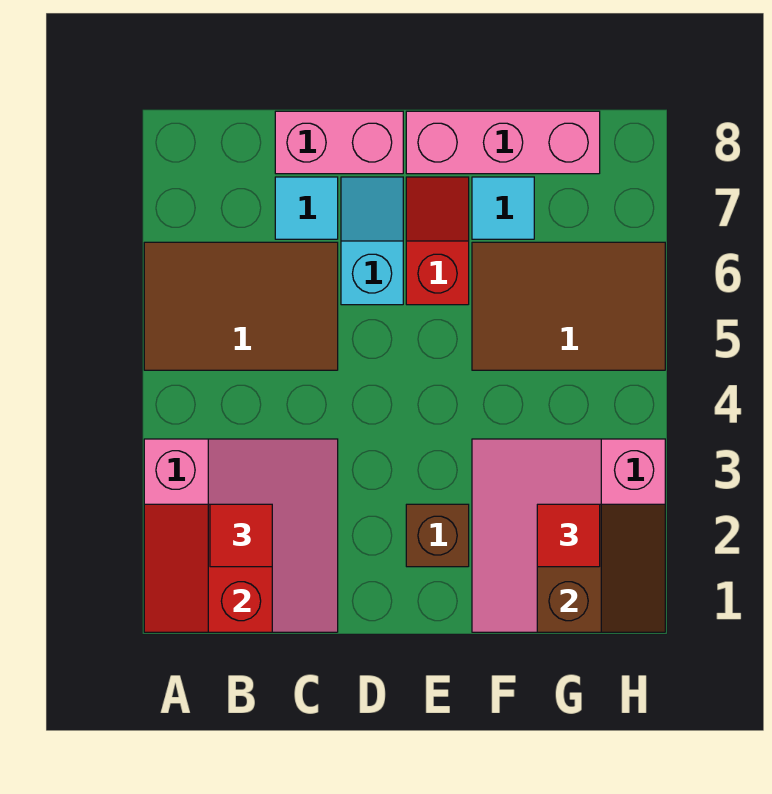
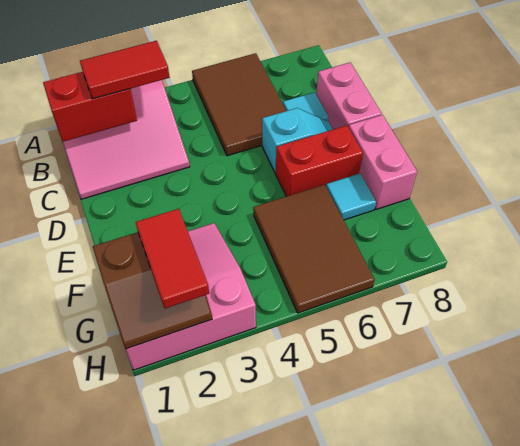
red tile B2 level 3 -> red tile B2:B3 level 3
brown brick E2 level 1 -> none
red slope E6:E7 level 1 top 6 -> red brick E6:E7 level 1
pink brick E8:G8 level 1 -> pink brick E8:F8 level 1
red tile G2 level 3 -> red tile G2:H2 level 3

